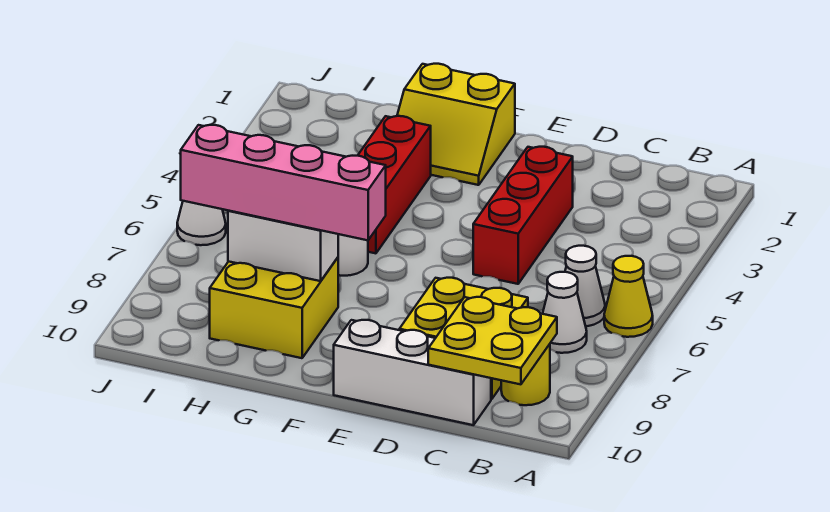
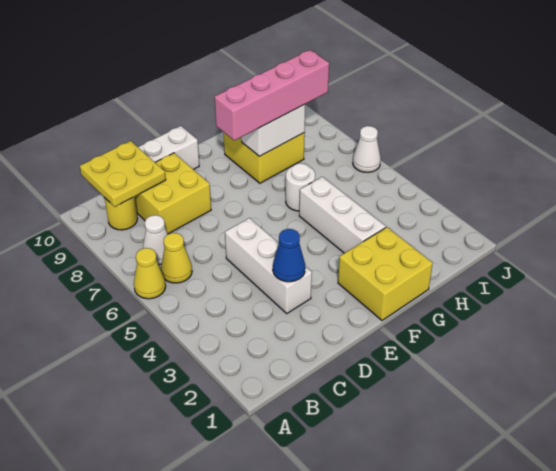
white cone B6 level 1 -> yellow cone B6 level 1
red brick D3:D5 level 1 -> white brick D3:D5 level 1
none -> blue cone D3 level 2
yellow slope F1:G2 level 1 top 1 -> yellow brick F1:G2 level 1
red brick G3:G5 level 1 -> white brick G3:G5 level 1

